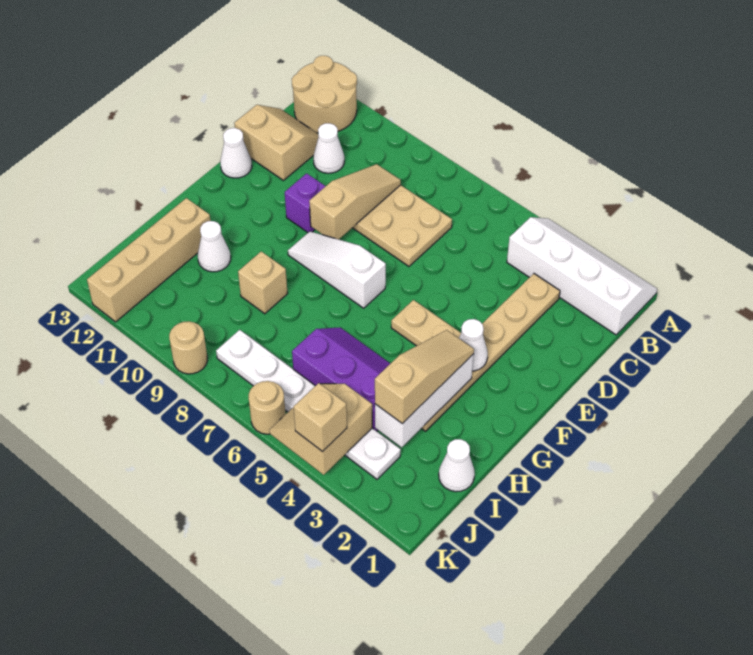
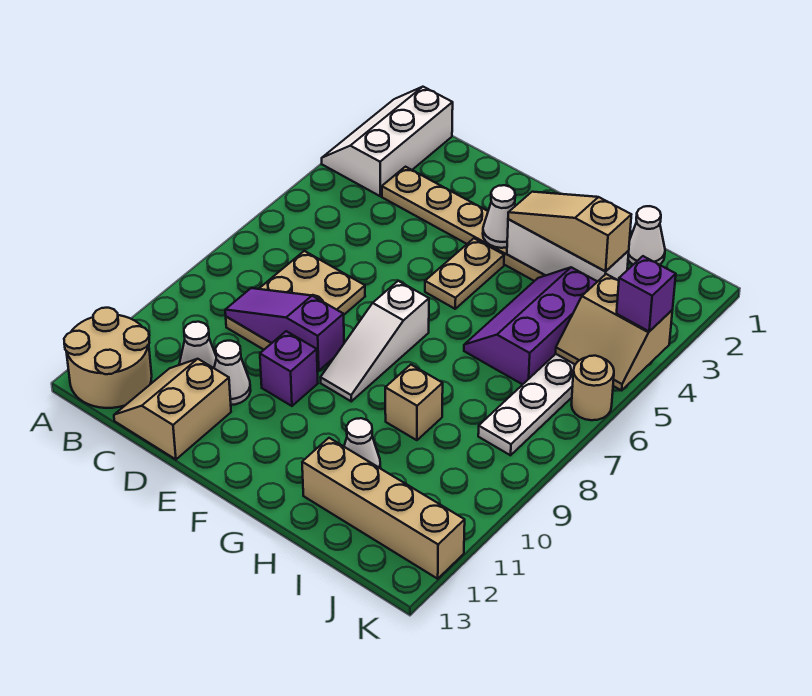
white slope A1:B4 level 1 top B -> white slope A1:B3 level 1 top B
tan slope C9:E9 level 2 top E -> purple slope C9:E9 level 2 top E
white cone E13 level 1 -> white cone D11 level 1
tan brick K4 level 3 -> purple brick K4 level 3
tan round brick K9 level 1 -> none

